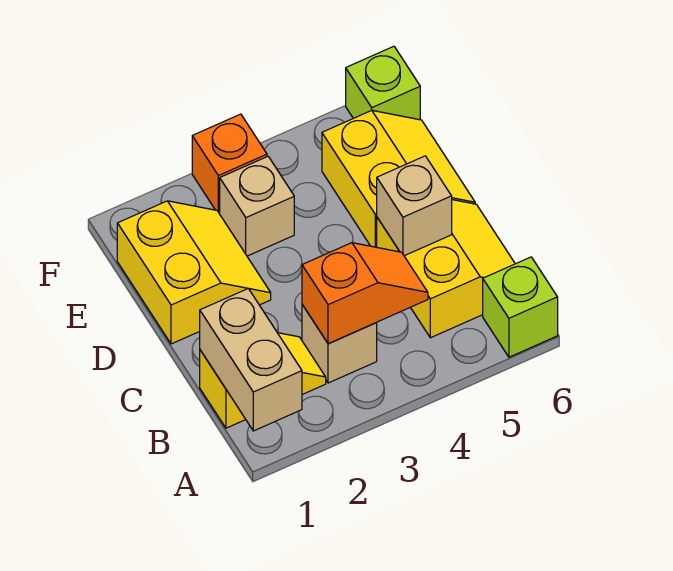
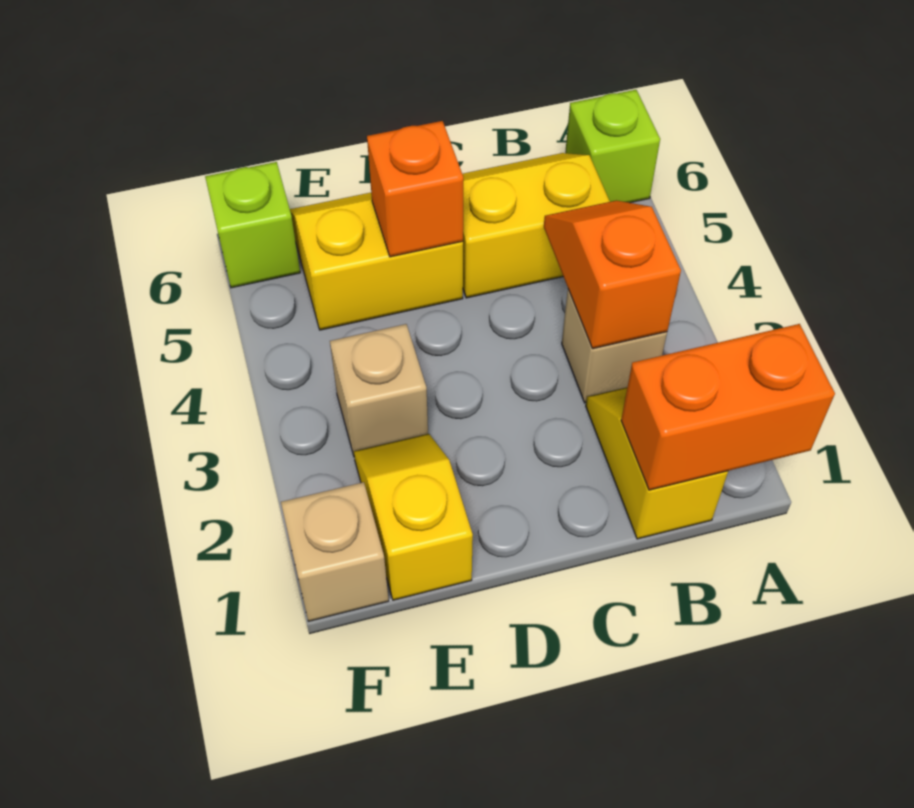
tan brick A1:B1 level 2 -> orange brick A1:B1 level 2
tan brick C5 level 2 -> tan brick F1 level 1
yellow slope D1:E2 level 1 top 1 -> yellow slope E1:E2 level 1 top 1
orange brick F3 level 1 -> orange brick D5 level 2

